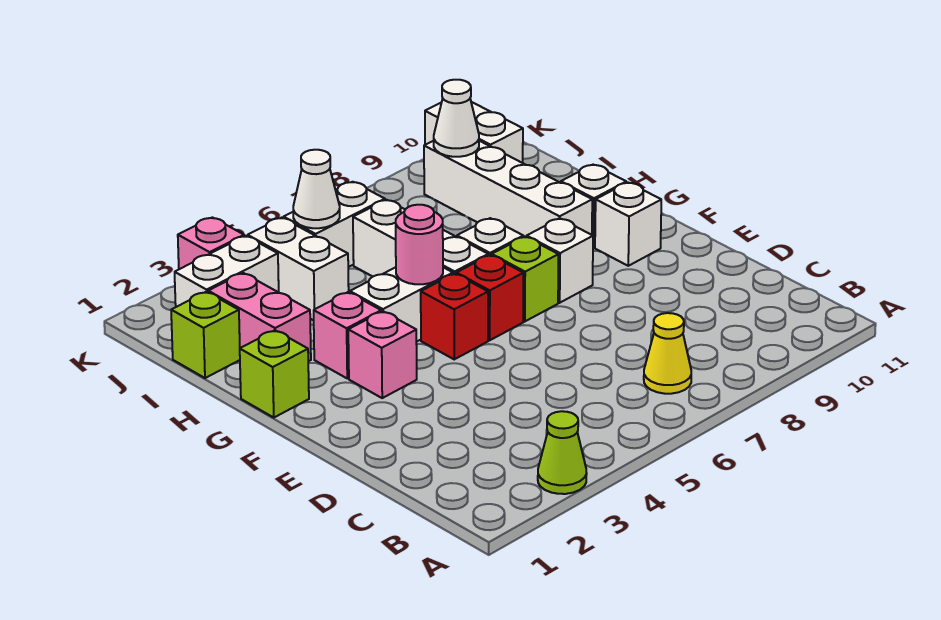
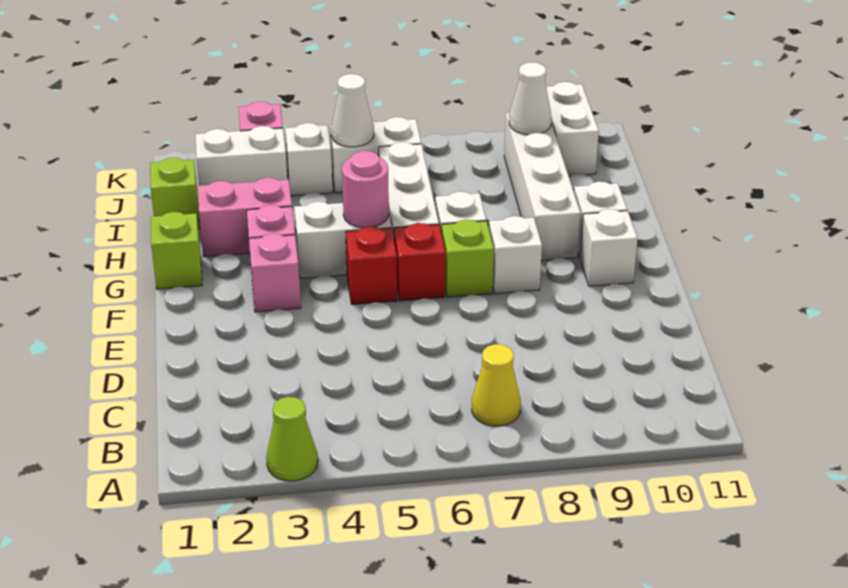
pink brick H2:I2 level 1 -> pink brick H2:H3 level 1
white brick I4:J4 level 1 -> white brick J4 level 1

